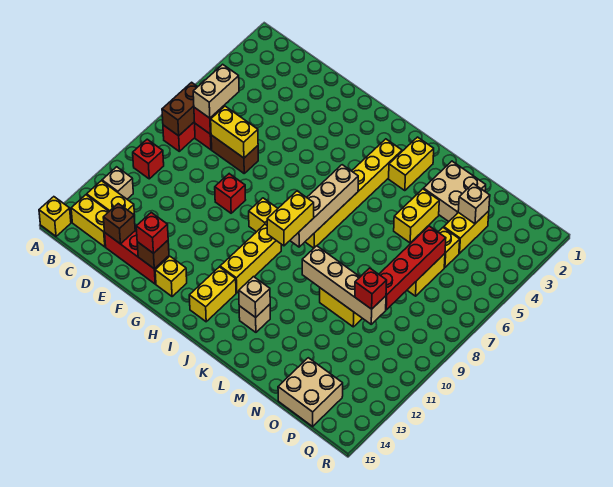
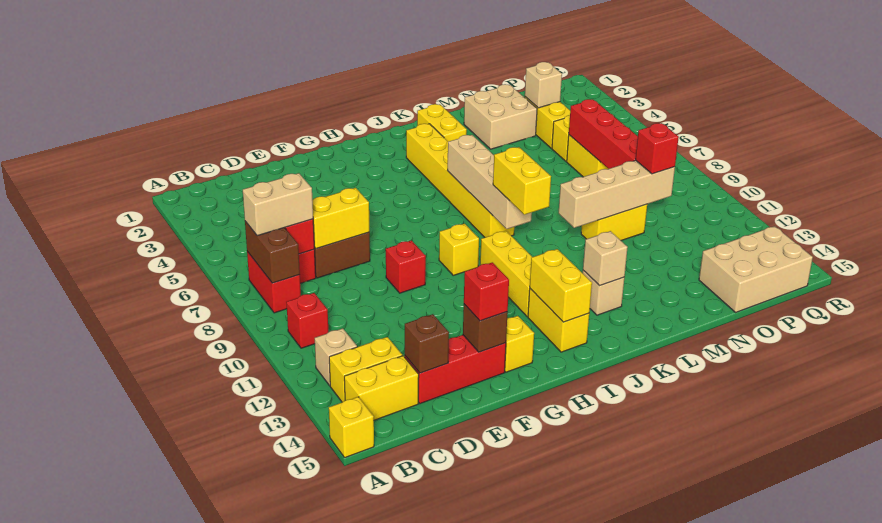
tan brick C6:C7 level 3 -> tan brick B7:C7 level 3
yellow brick M4:M5 level 1 -> yellow brick I13:I14 level 2
tan brick O14:P15 level 1 -> tan brick O14:Q15 level 1

